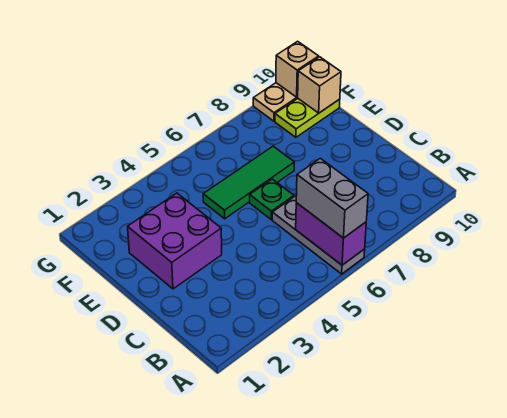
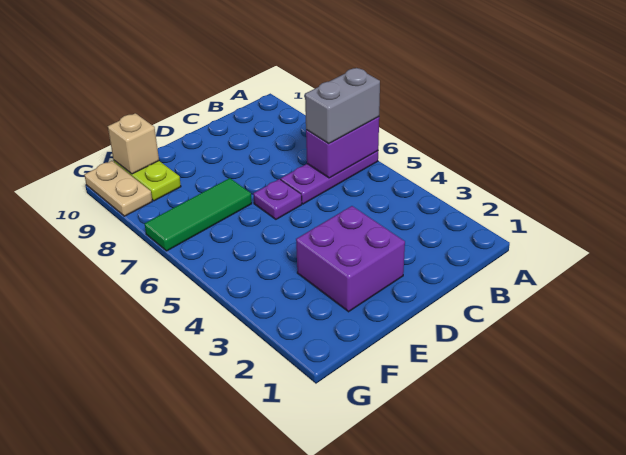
grey plate A6:C6 level 1 -> purple plate A6:C6 level 1
green plate D6 level 1 -> purple plate D6 level 1
green tile E5:E7 level 1 -> green tile E7:G7 level 1
tan brick G10 level 2 -> none

